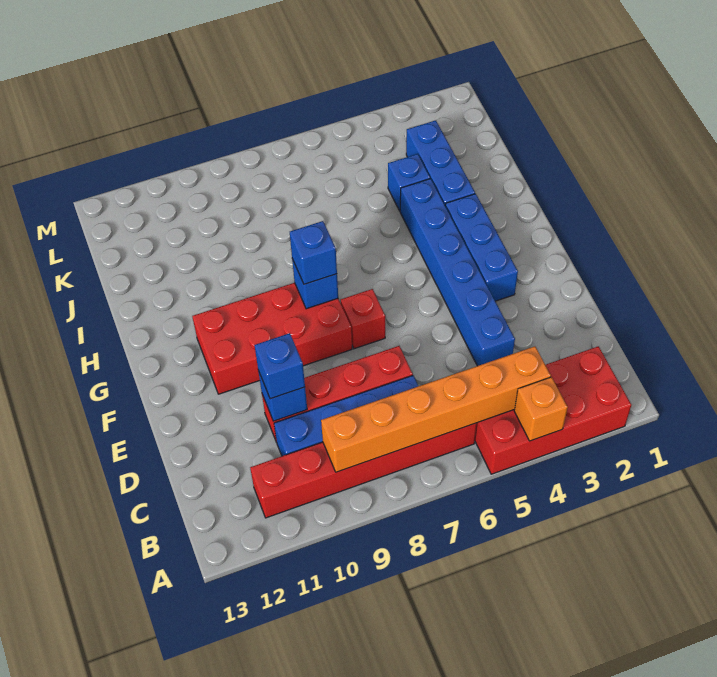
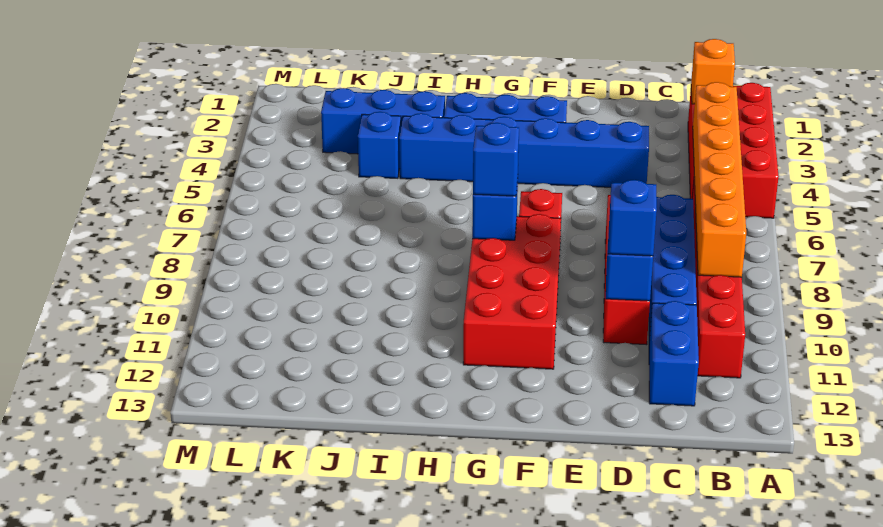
orange brick A4 level 2 -> orange brick B2 level 2
none -> blue brick C11:C12 level 1

